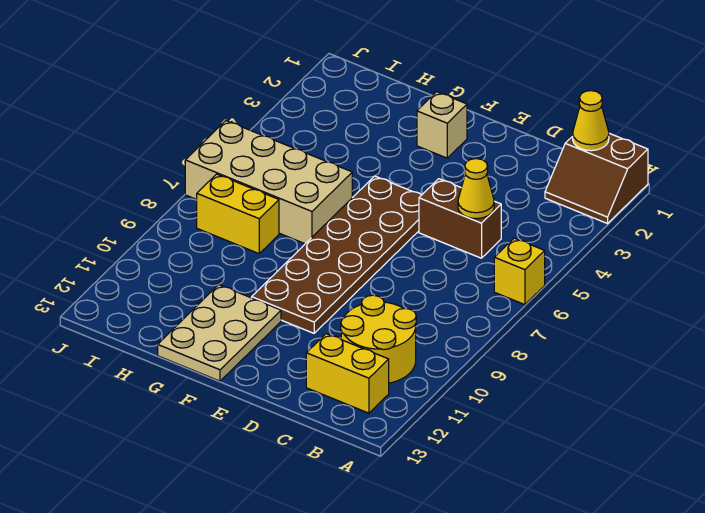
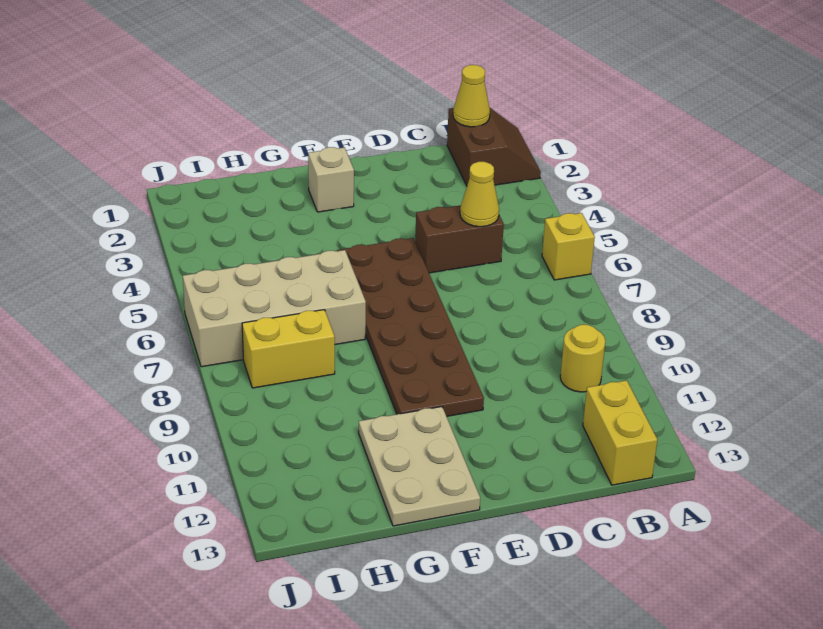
brown slope A1:B2 level 1 top 1 -> brown slope A1:B2 level 1 top B
yellow round brick B10:C11 level 1 -> yellow round brick B10 level 1
yellow brick B12:C12 level 1 -> yellow brick B12:B13 level 1

